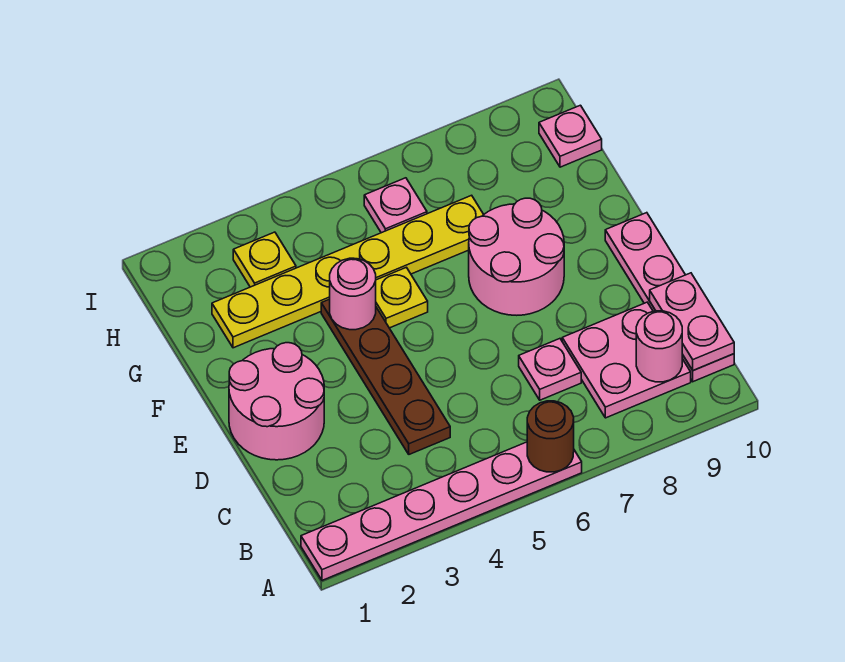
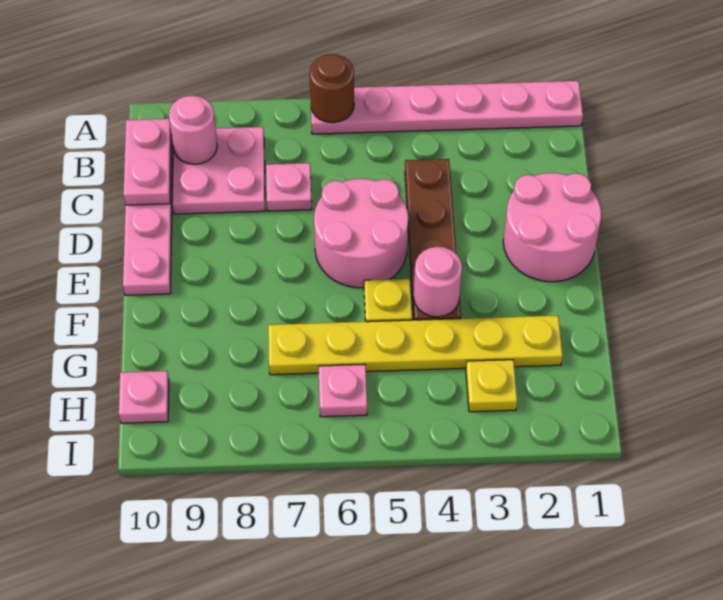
pink round brick E7:F8 level 1 -> pink round brick D5:E6 level 1

